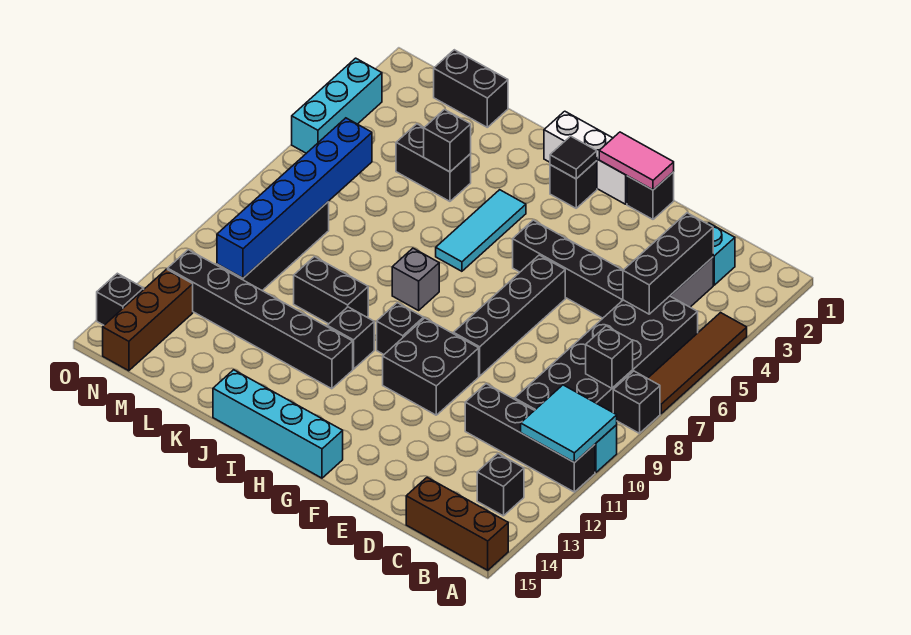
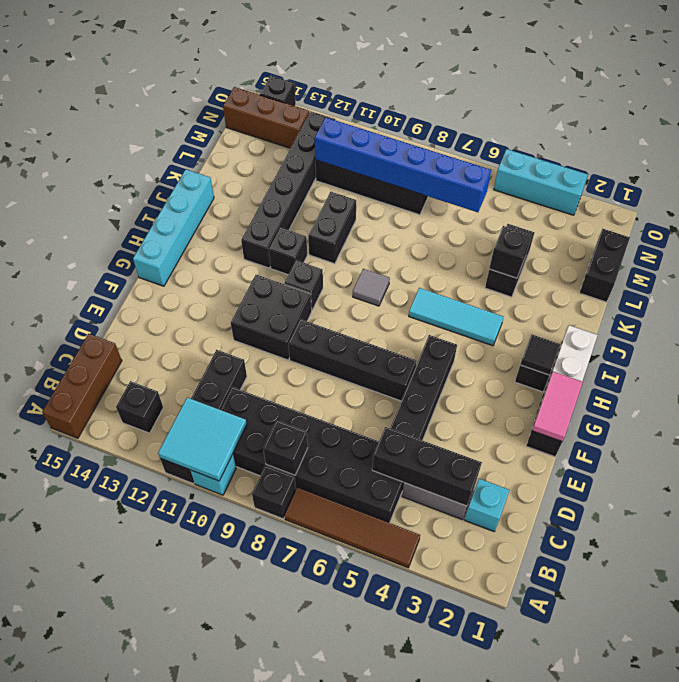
grey brick I8 level 1 -> grey tile I8 level 1

